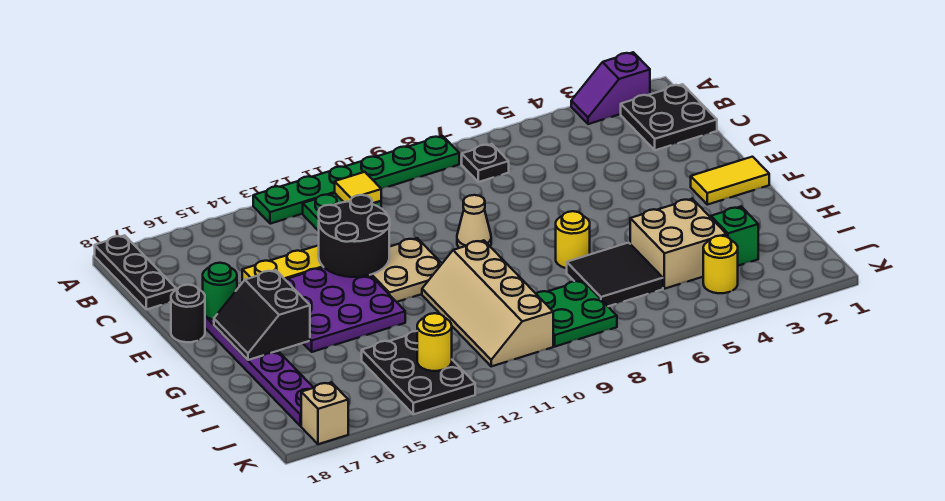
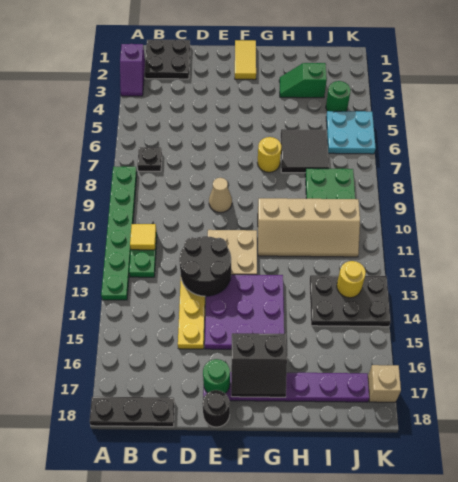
tan brick H4:I5 level 1 -> none
yellow round brick J4 level 1 -> green round brick J4 level 1
none -> cyan plate J5:K6 level 1

